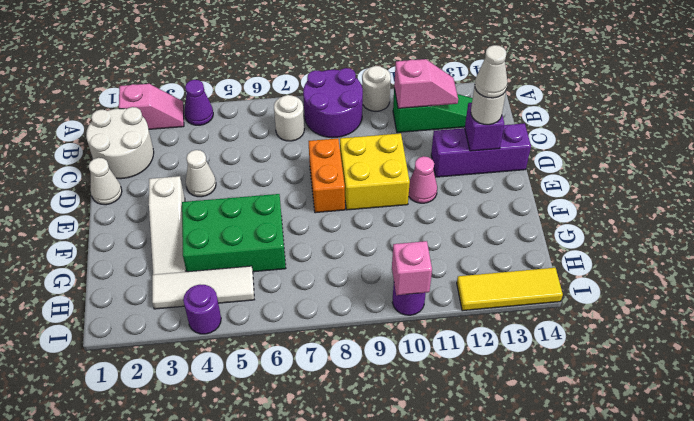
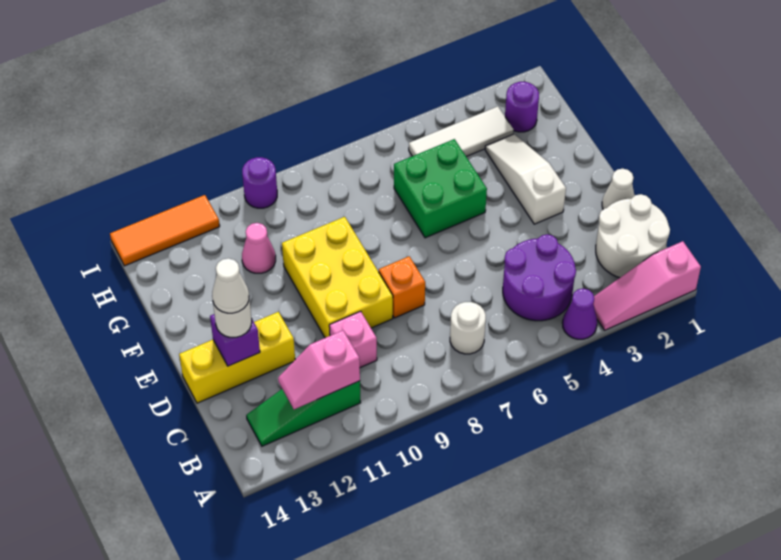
pink slope A2:A3 level 1 top 2 -> pink slope A1:A3 level 1 top 1
purple round brick A8:B9 level 1 -> purple round brick B4:C5 level 1
white round brick A10 level 1 -> none
white cone D4 level 1 -> none
orange brick D8:E8 level 1 -> orange brick D8 level 1
yellow brick D9:E10 level 1 -> yellow brick D9:F10 level 1
purple brick D12:D14 level 1 -> yellow brick D12:D14 level 1
pink cone E11 level 1 -> pink cone G11 level 1
green brick F4:G6 level 1 -> green brick F5:G6 level 1
purple round brick I4 level 1 -> purple round brick H2 level 1
pink brick I10 level 2 -> pink brick C10 level 1
yellow tile I12:I14 level 1 -> orange tile I12:I14 level 1

